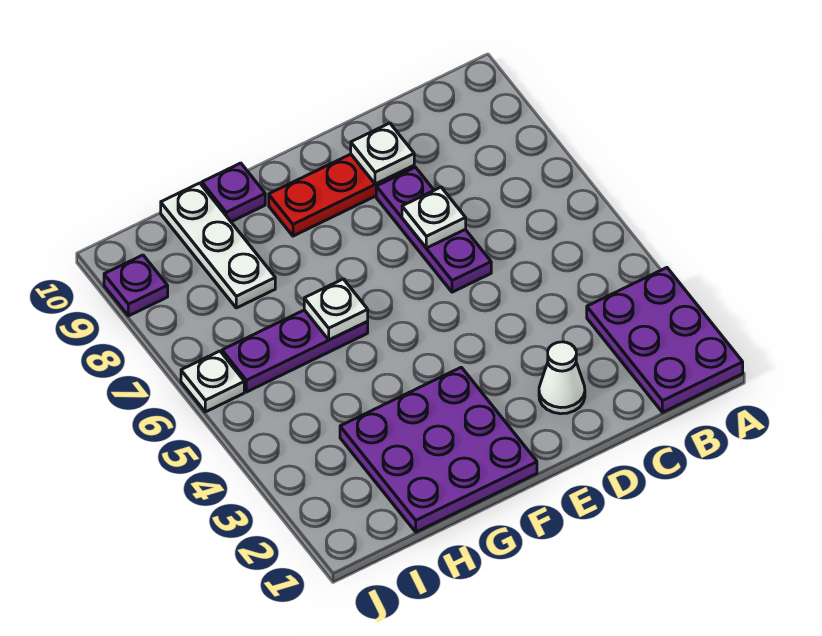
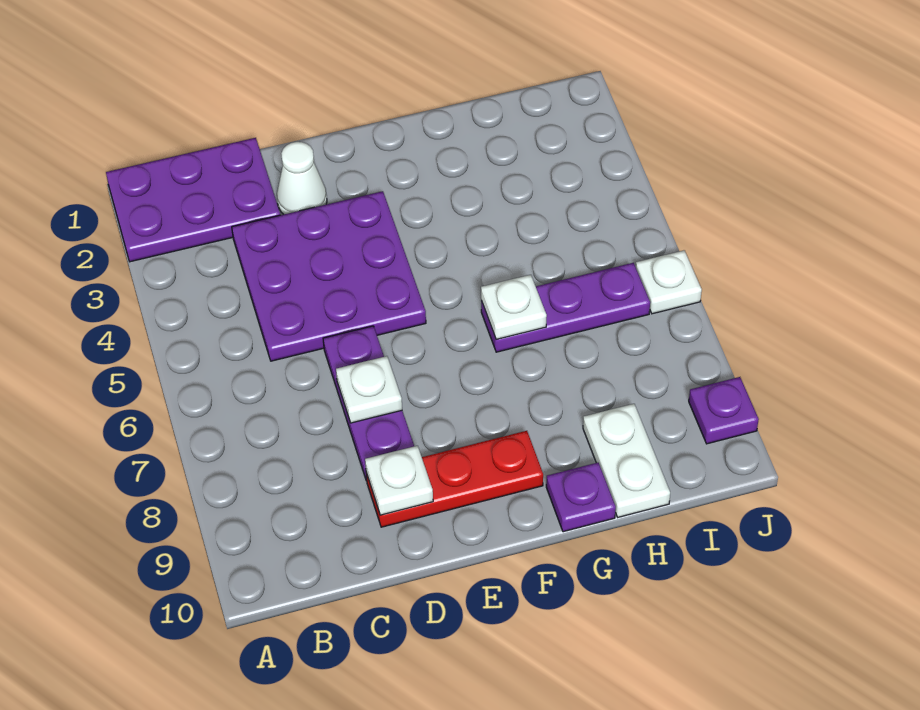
purple plate A1:B3 level 1 -> purple plate A1:C2 level 1
purple plate F1:H3 level 1 -> purple plate C3:E5 level 1
white plate H8:H10 level 1 -> white plate H9:H10 level 1

